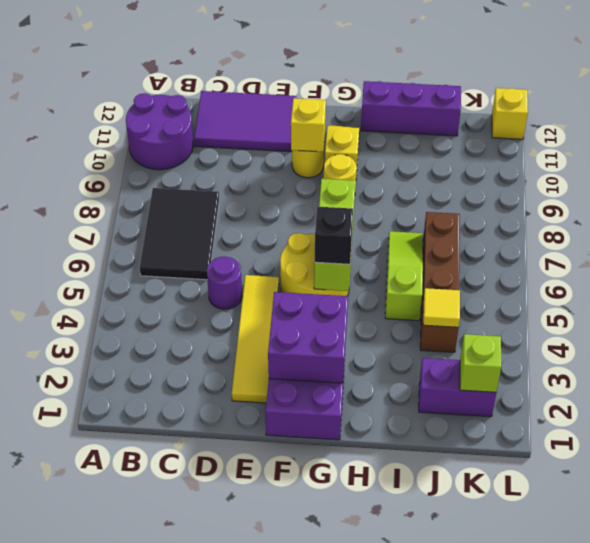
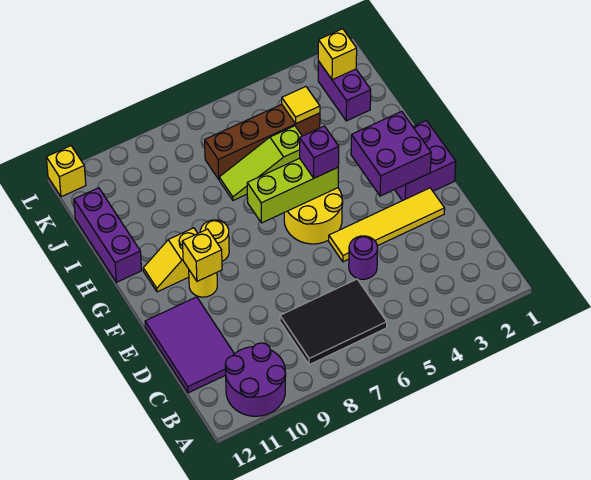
black brick G5 level 3 -> purple brick G5 level 3
lime brick K2 level 2 -> yellow brick K2 level 2

